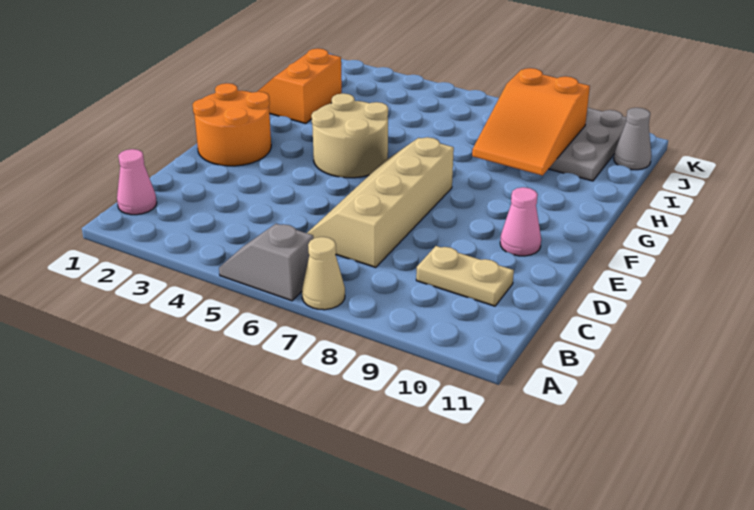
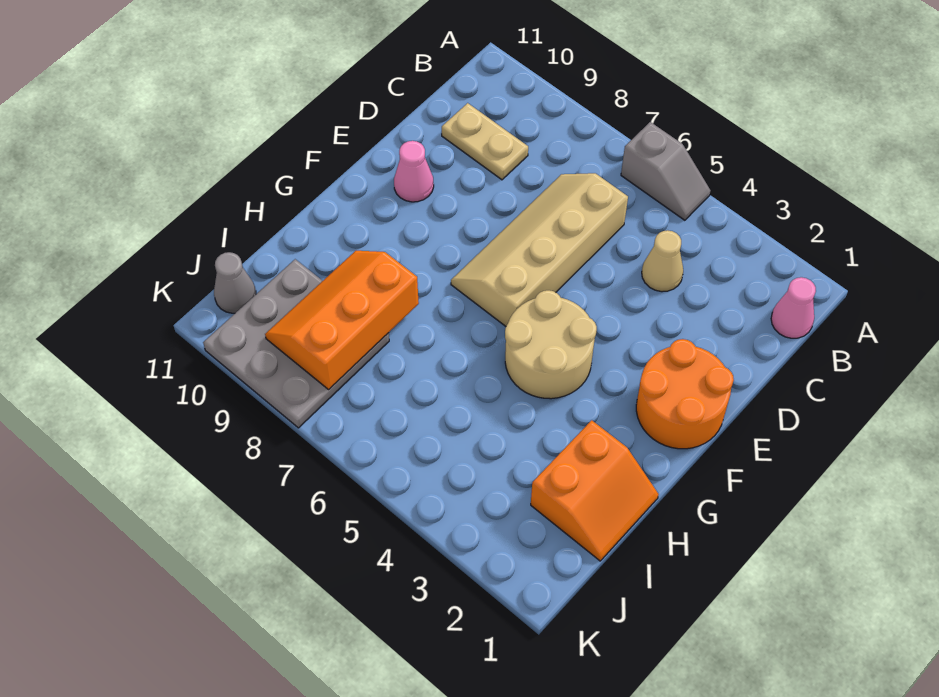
tan cone A7 level 1 -> tan cone C4 level 1
tan slope C6:F7 level 1 top 7 -> tan slope C6:F7 level 1 top 6
orange slope H8:J9 level 2 top J -> orange slope H8:J9 level 2 top 8

